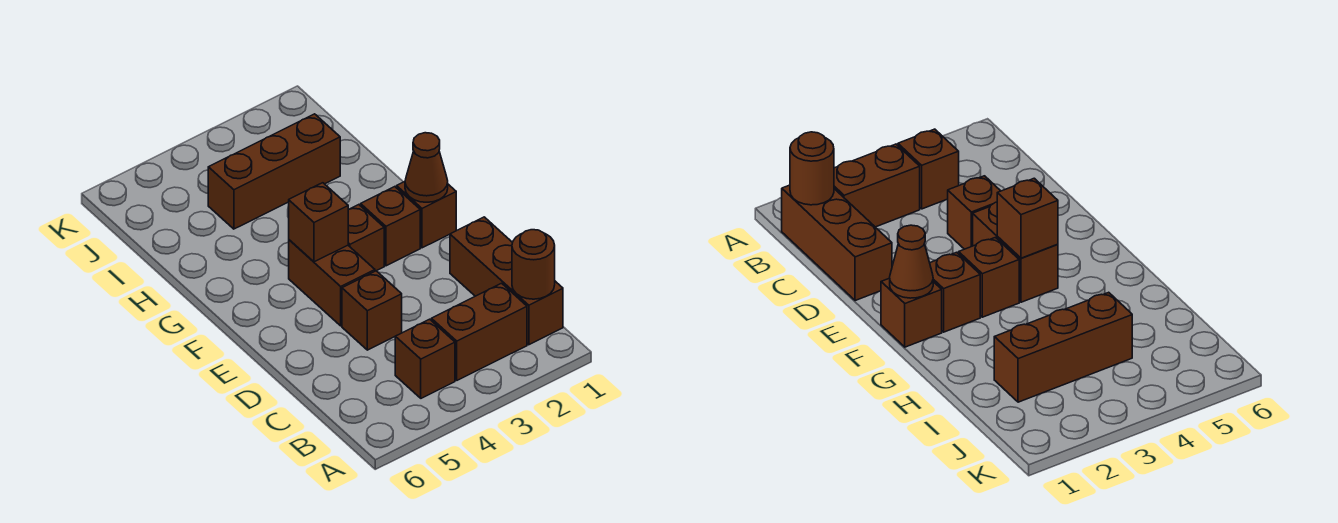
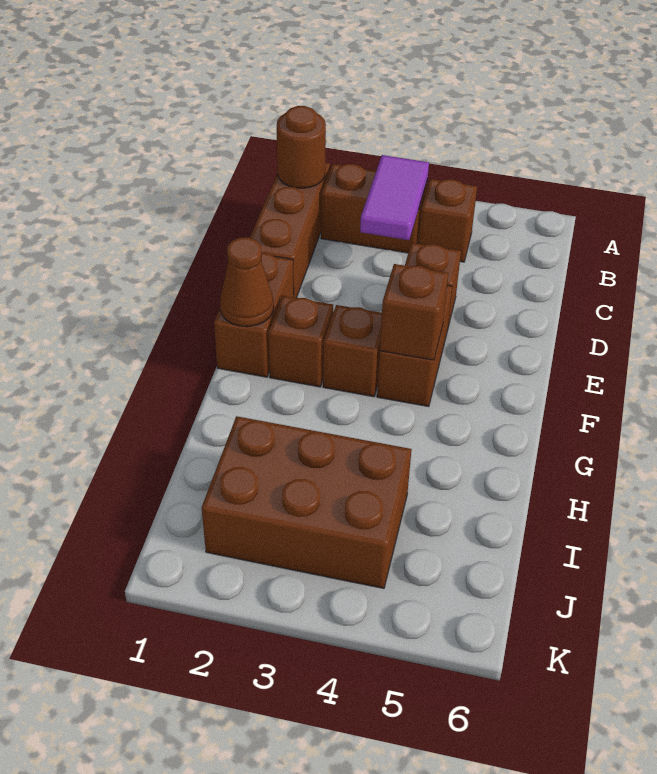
none -> purple tile B3:C3 level 2
brown brick F1 level 1 -> brown brick E1:F1 level 1
brown brick I2:I4 level 1 -> brown brick I2:J4 level 1

